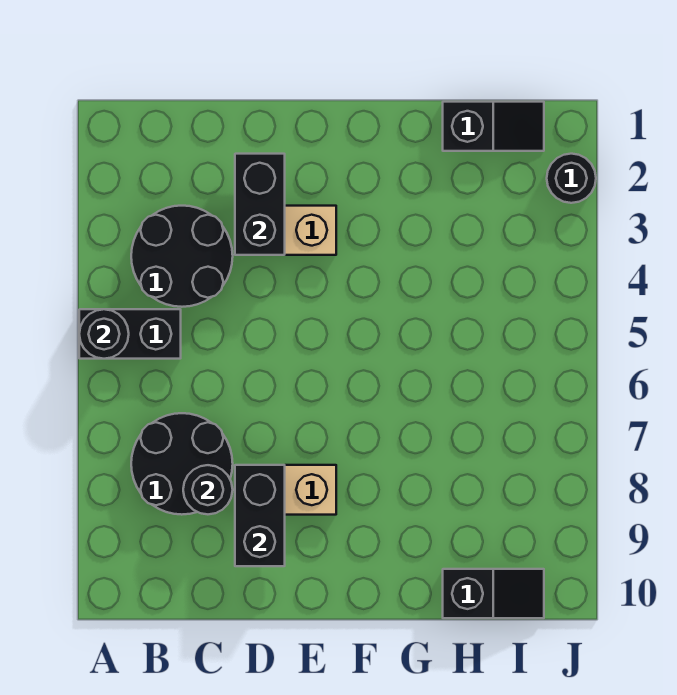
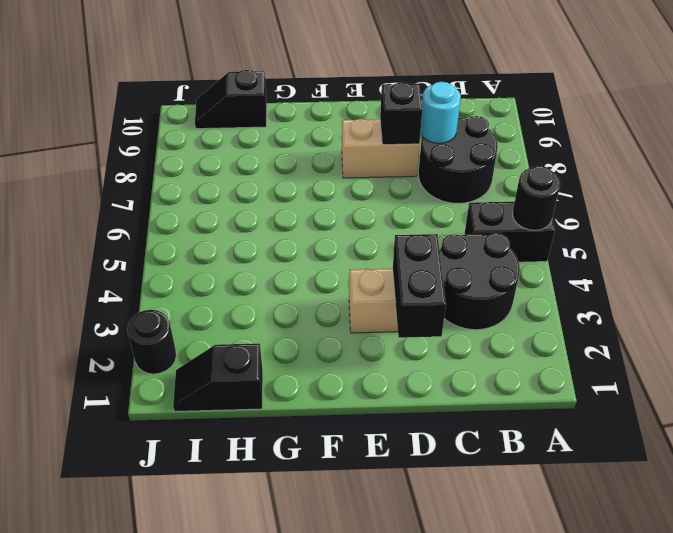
black round brick C8 level 2 -> cyan round brick C8 level 2
black brick D8:D9 level 2 -> black brick D8 level 2

